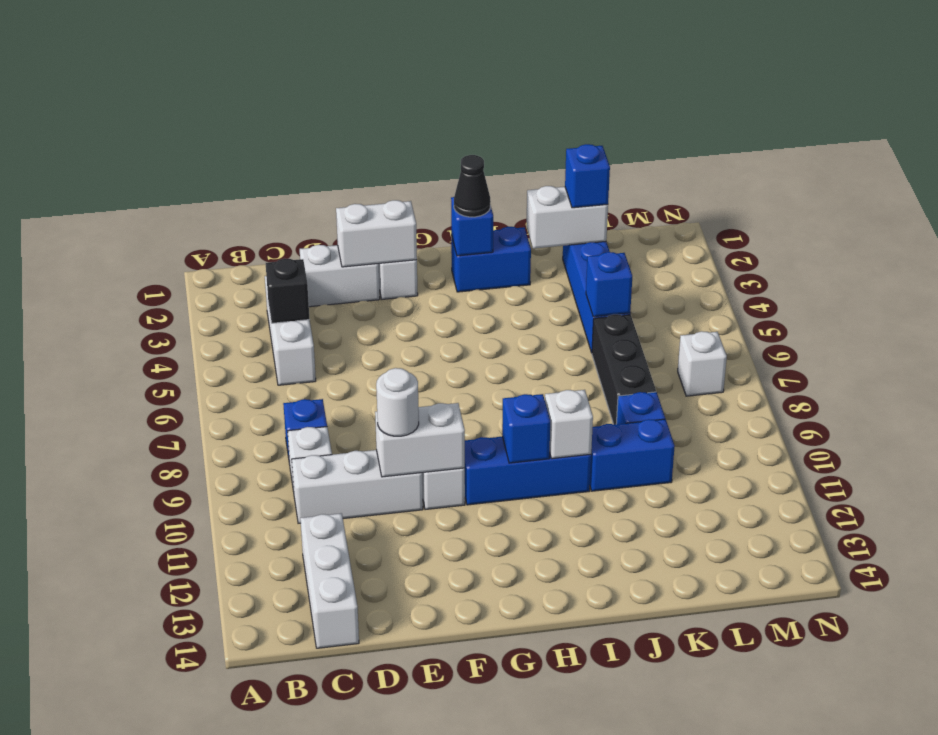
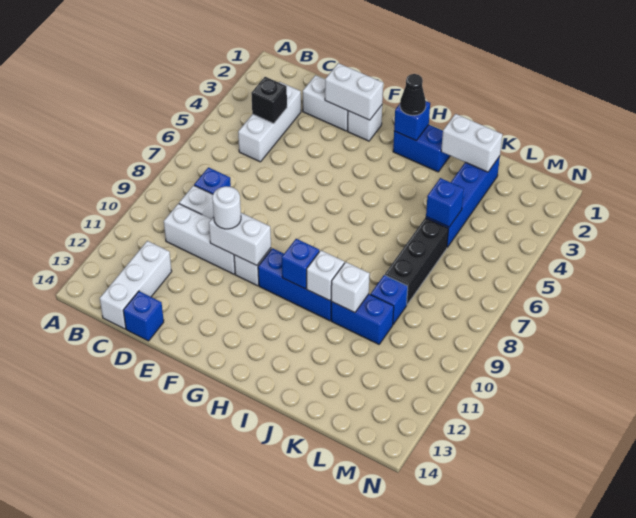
blue brick K2 level 3 -> blue brick D14 level 1
white brick M7 level 1 -> white brick J10 level 2

